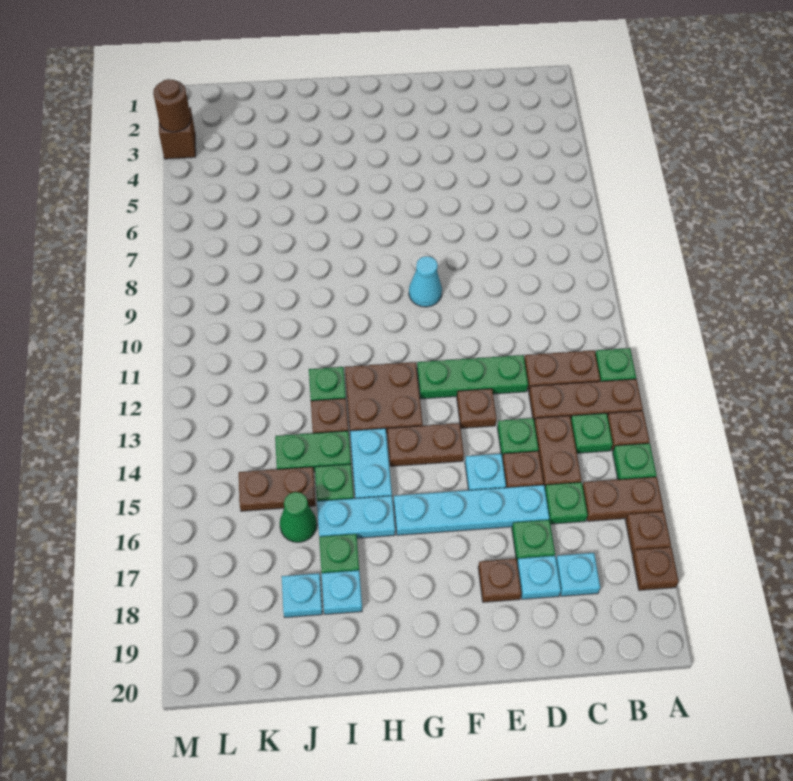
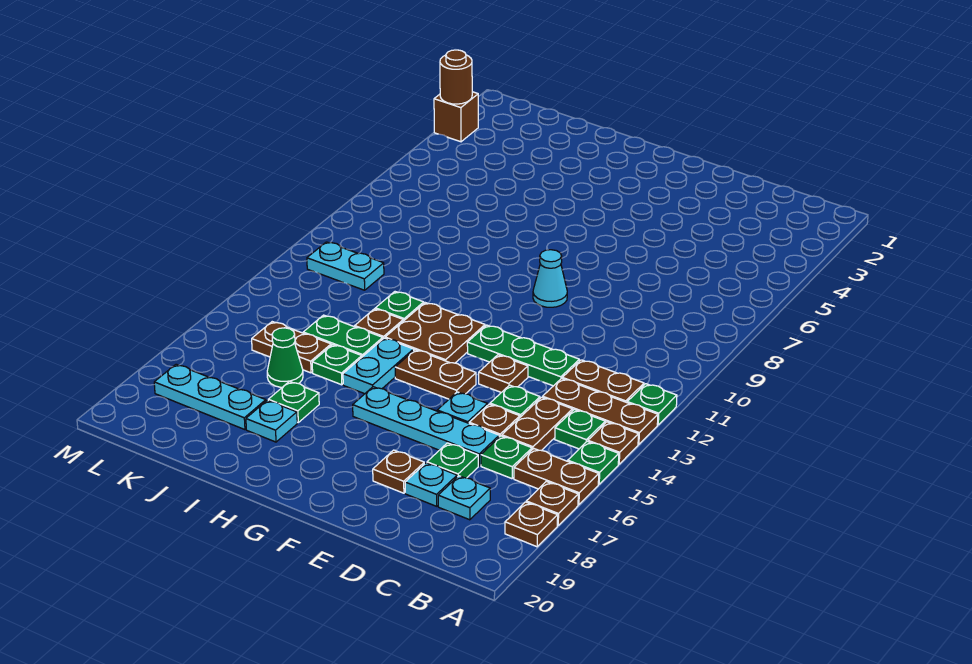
cyan plate H16:I16 level 1 -> cyan plate K11:L11 level 1
cyan plate J18 level 1 -> cyan plate J18:L18 level 1

